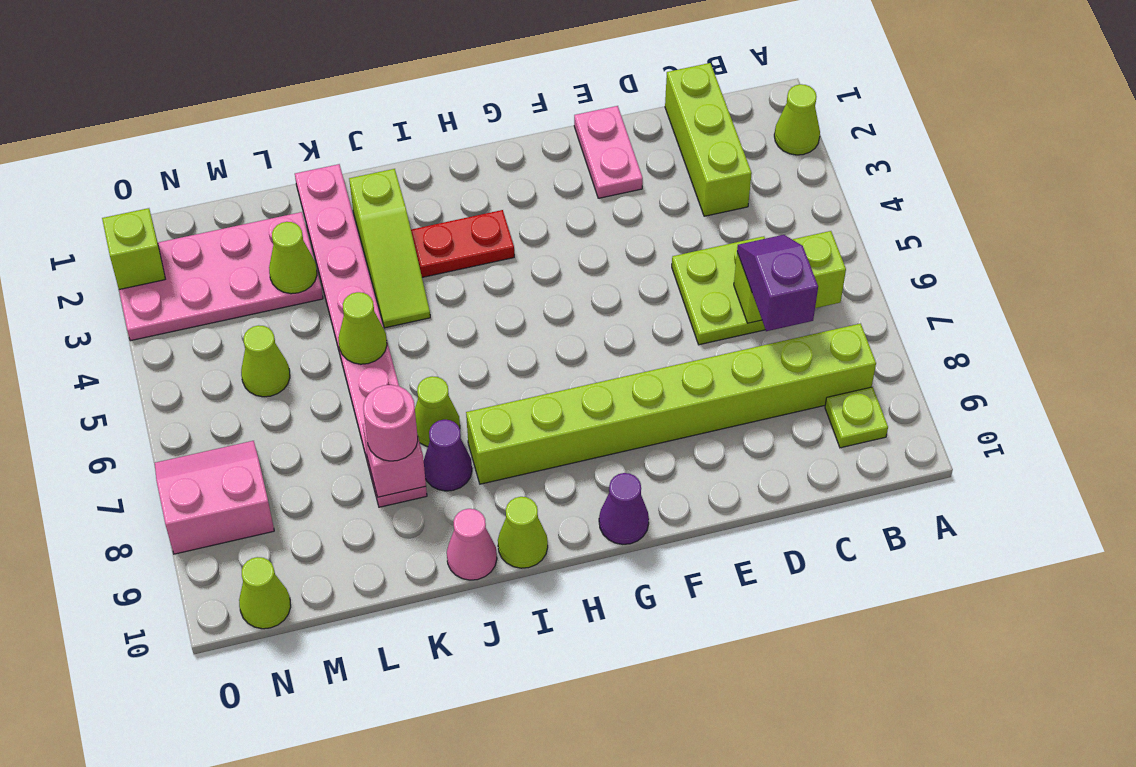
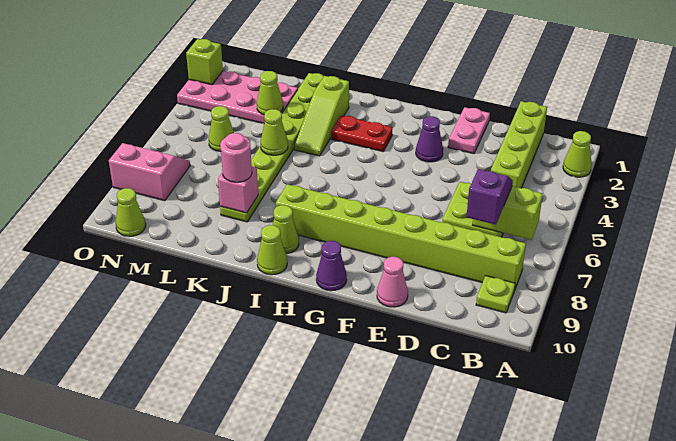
lime brick C1:C3 level 1 -> lime brick C1:C4 level 1
lime cone J7 level 1 -> lime cone I9 level 1
purple cone J8 level 1 -> purple cone F3 level 1
pink cone J10 level 1 -> pink cone E10 level 1
pink plate K1:K8 level 1 -> lime plate K1:K8 level 1

